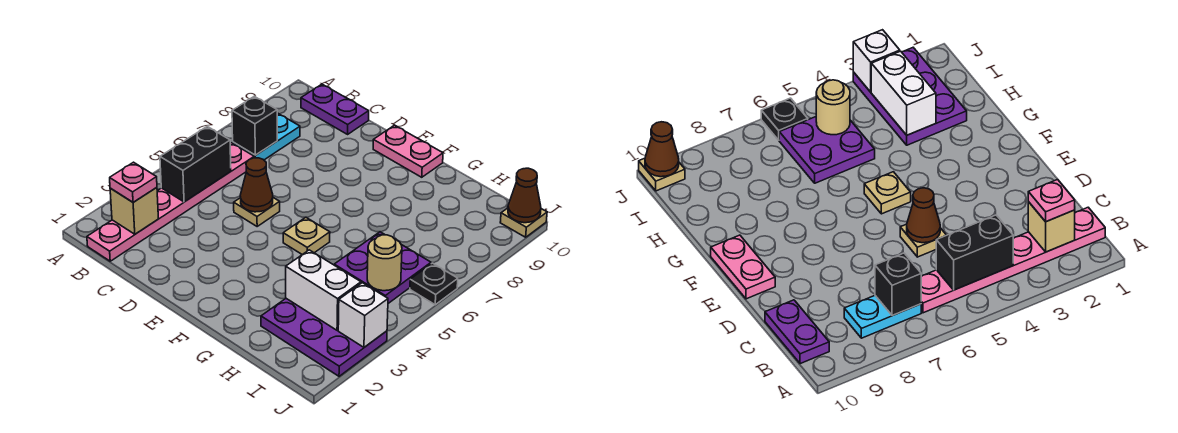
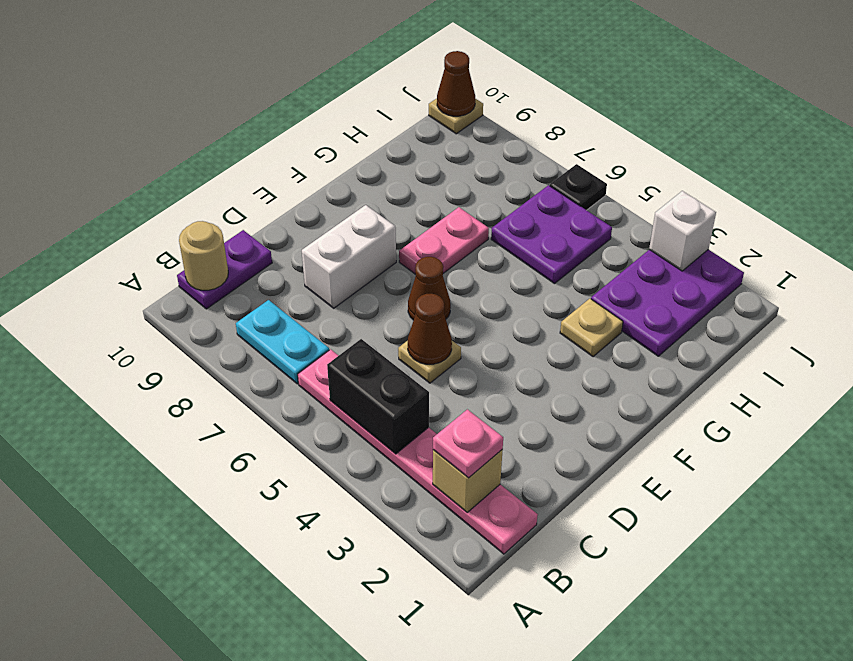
black brick B7 level 2 -> none
none -> brown cone E6 level 1
pink plate E10:F10 level 1 -> pink plate F7:G7 level 1
tan plate F5 level 1 -> tan plate G3 level 1
white brick H3:I3 level 2 -> white brick D8:E8 level 1
tan round brick I5 level 2 -> tan round brick B10 level 2

